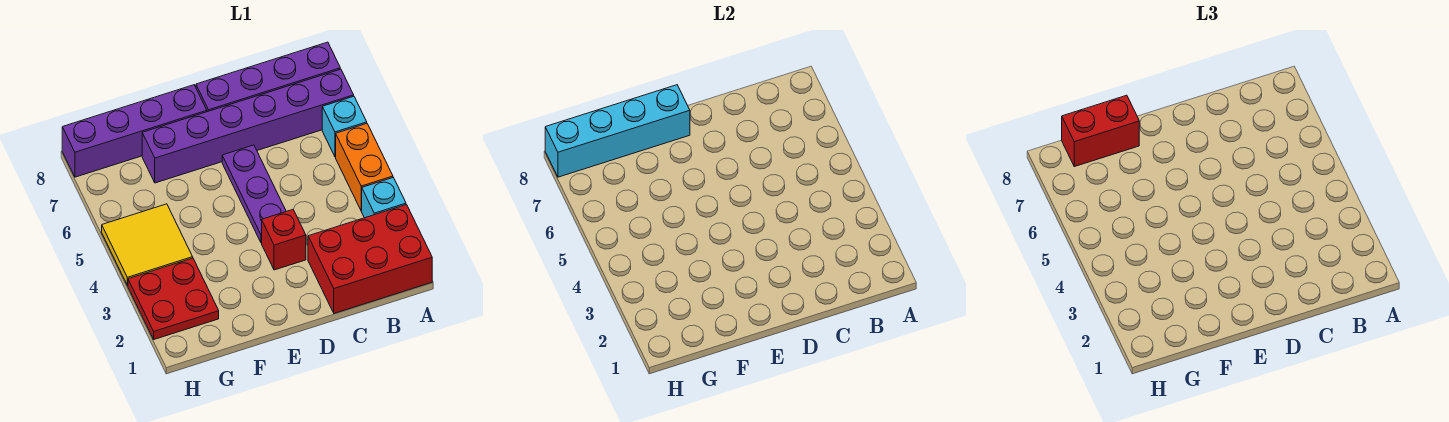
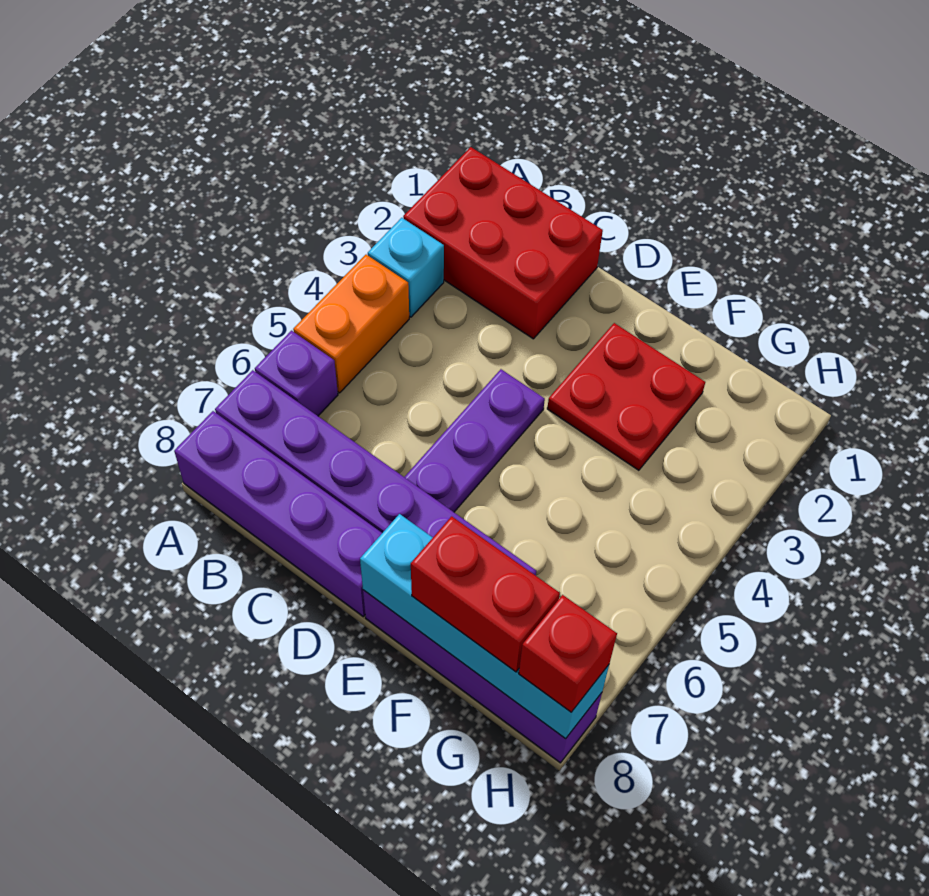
cyan brick A6 level 1 -> purple brick A6 level 1
red brick D3 level 1 -> red brick H8 level 3
red plate G2:H3 level 1 -> red plate E2:F3 level 1
yellow tile G4:H5 level 1 -> none

